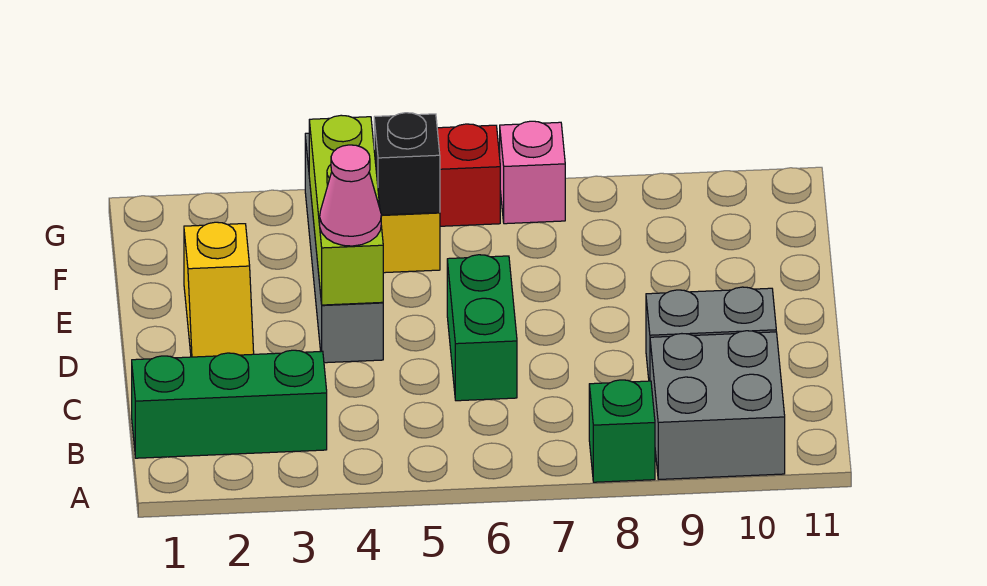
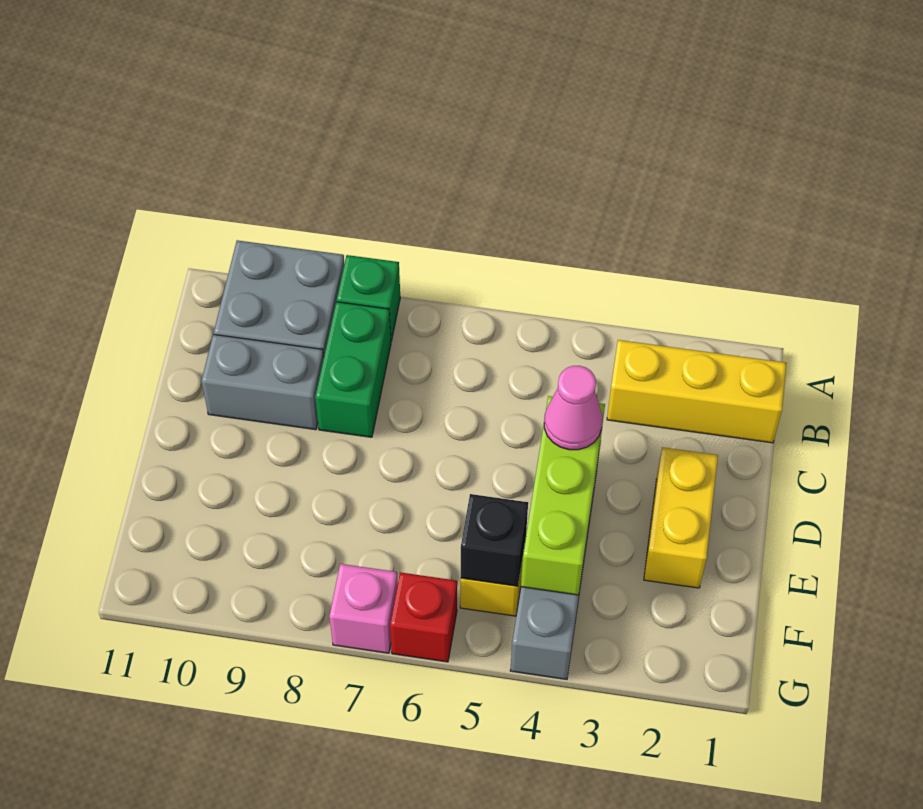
green brick B1:B3 level 1 -> yellow brick B1:B3 level 1
green brick C6:D6 level 1 -> green brick B8:C8 level 1
yellow slope D2:E2 level 1 top E -> yellow brick D2:E2 level 1

